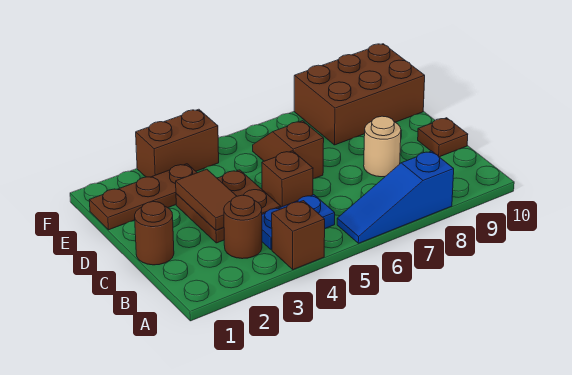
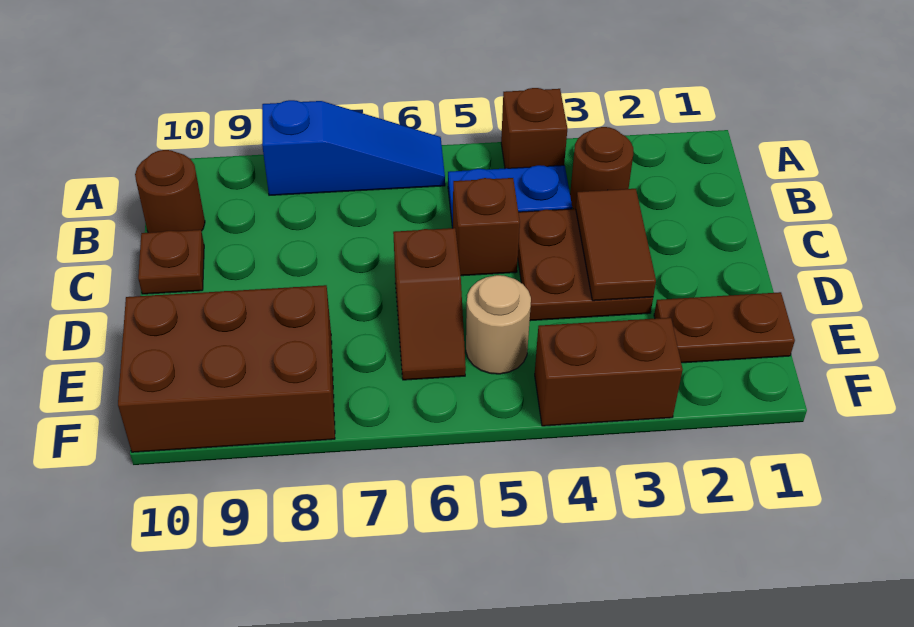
brown round brick C1 level 1 -> brown round brick B10 level 1
tan round brick C8 level 1 -> tan round brick E5 level 1
brown plate E1:E3 level 1 -> brown plate E1:E2 level 1

